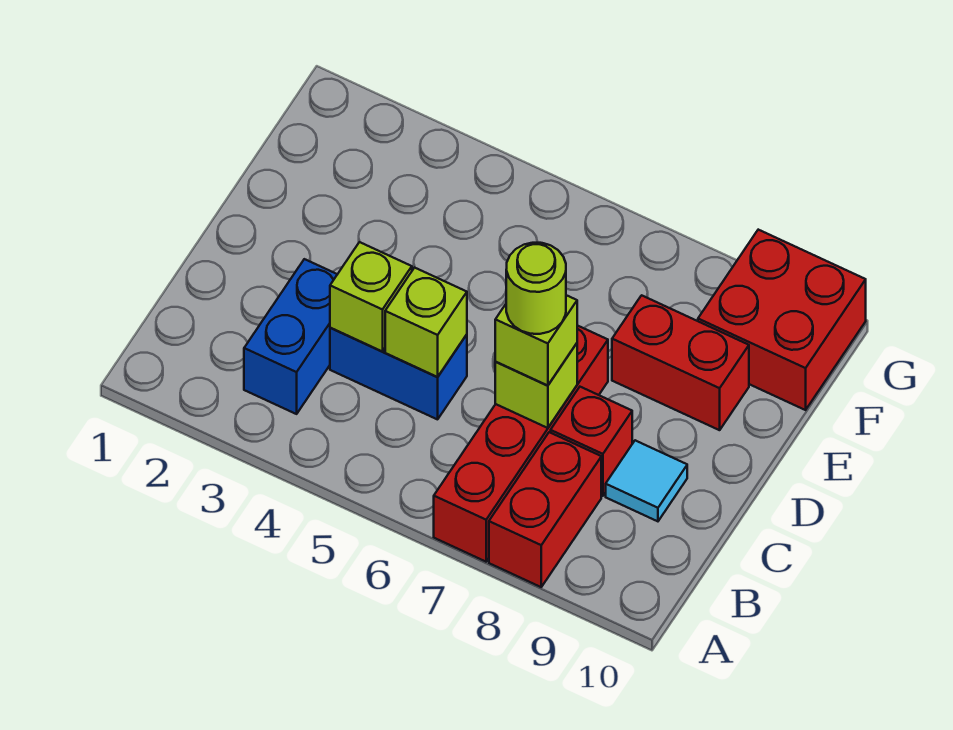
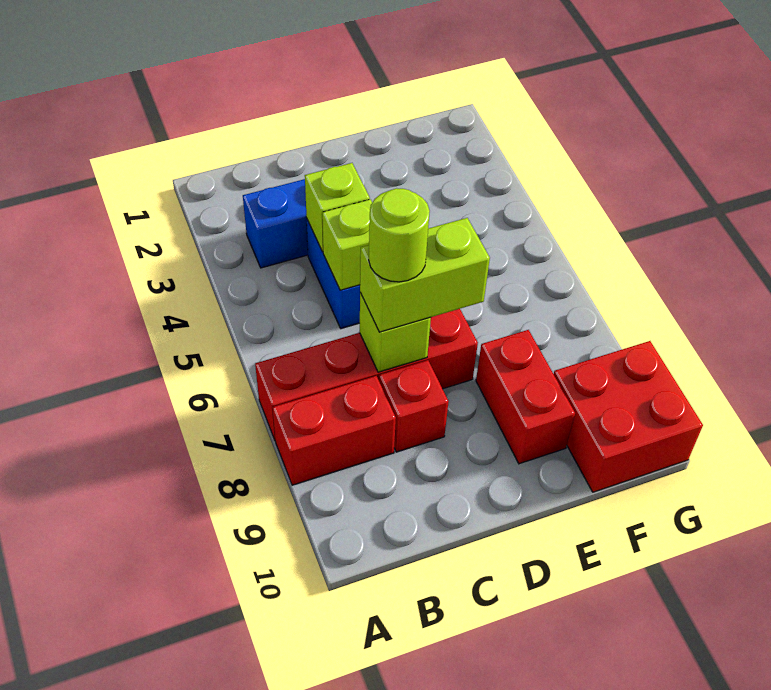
lime brick C7 level 3 -> lime brick C7:D7 level 3
cyan tile C9 level 1 -> none

